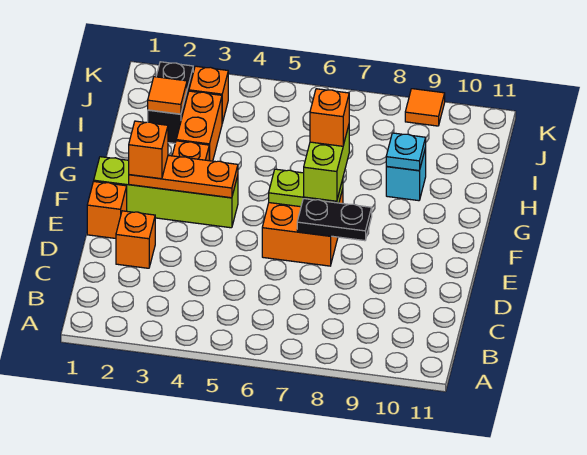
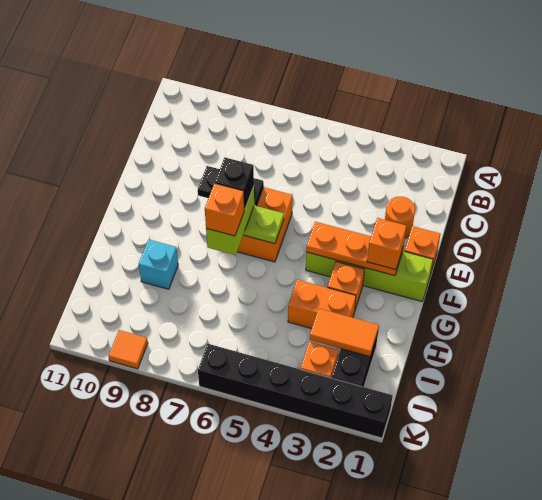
orange brick D2 level 1 -> orange round brick D2 level 1
none -> black brick F7 level 4
orange brick H3:I3 level 1 -> orange brick H3:H4 level 1
cyan plate H9 level 2 -> none
orange tile I2 level 2 -> orange tile I2:I3 level 2
none -> black brick K1:K6 level 1

